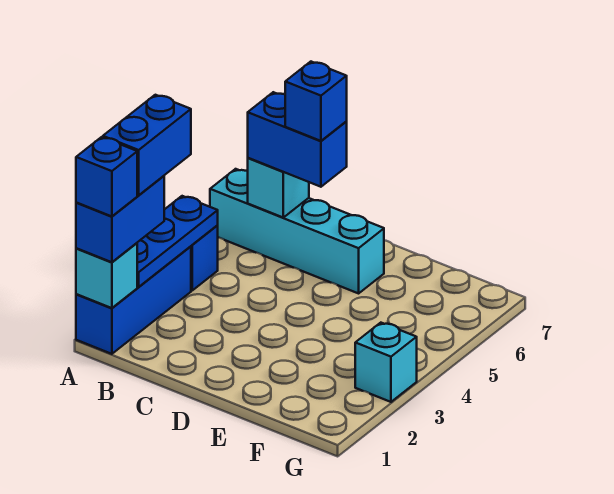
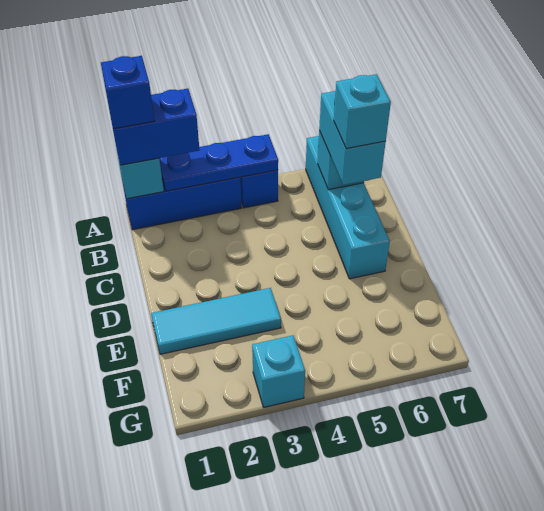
blue brick A2:A3 level 4 -> none
blue brick B6:C6 level 3 -> cyan brick B6:C6 level 3
blue brick C6 level 4 -> cyan brick C6 level 4
none -> cyan tile E1:E3 level 1

